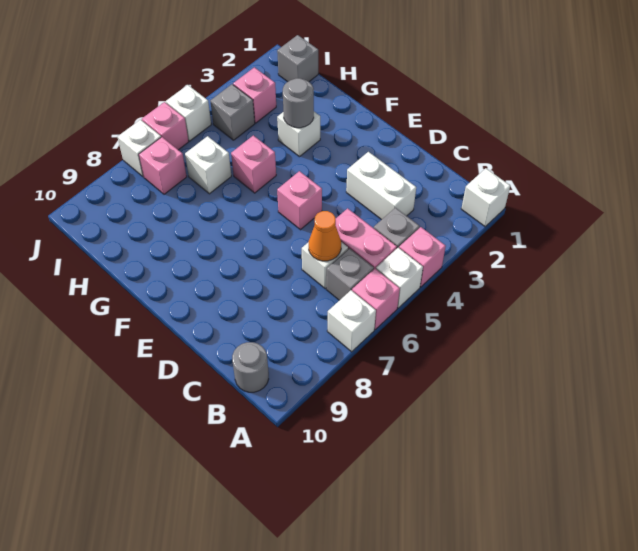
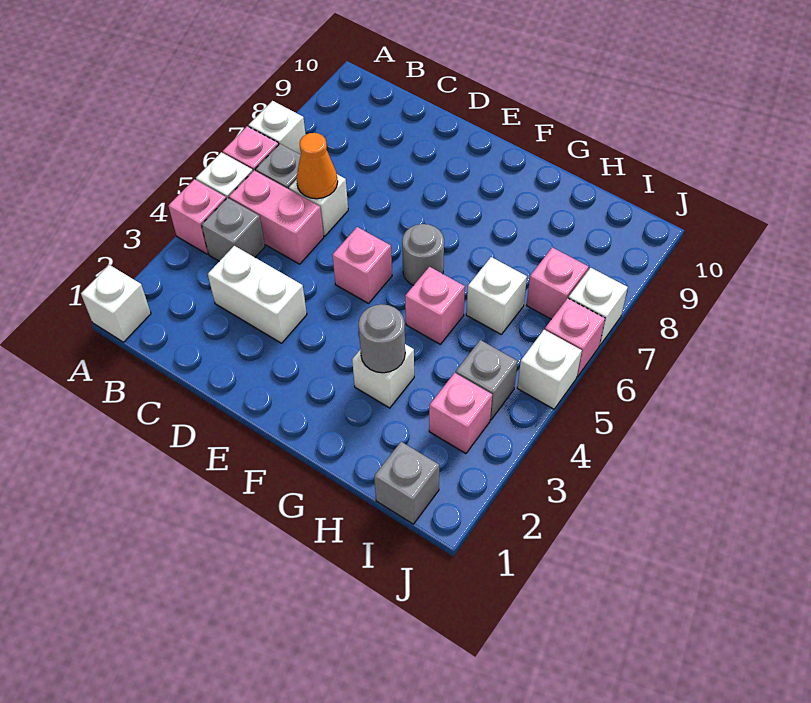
grey round brick B10 level 1 -> grey round brick F6 level 1

